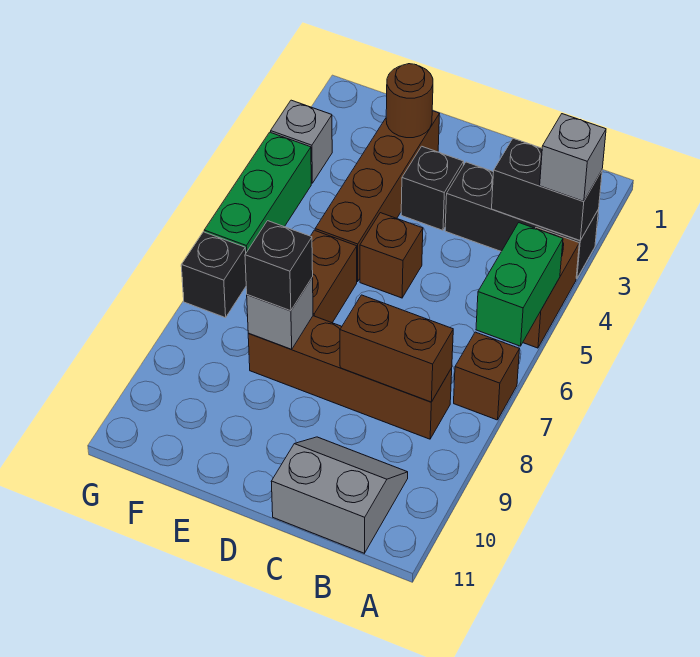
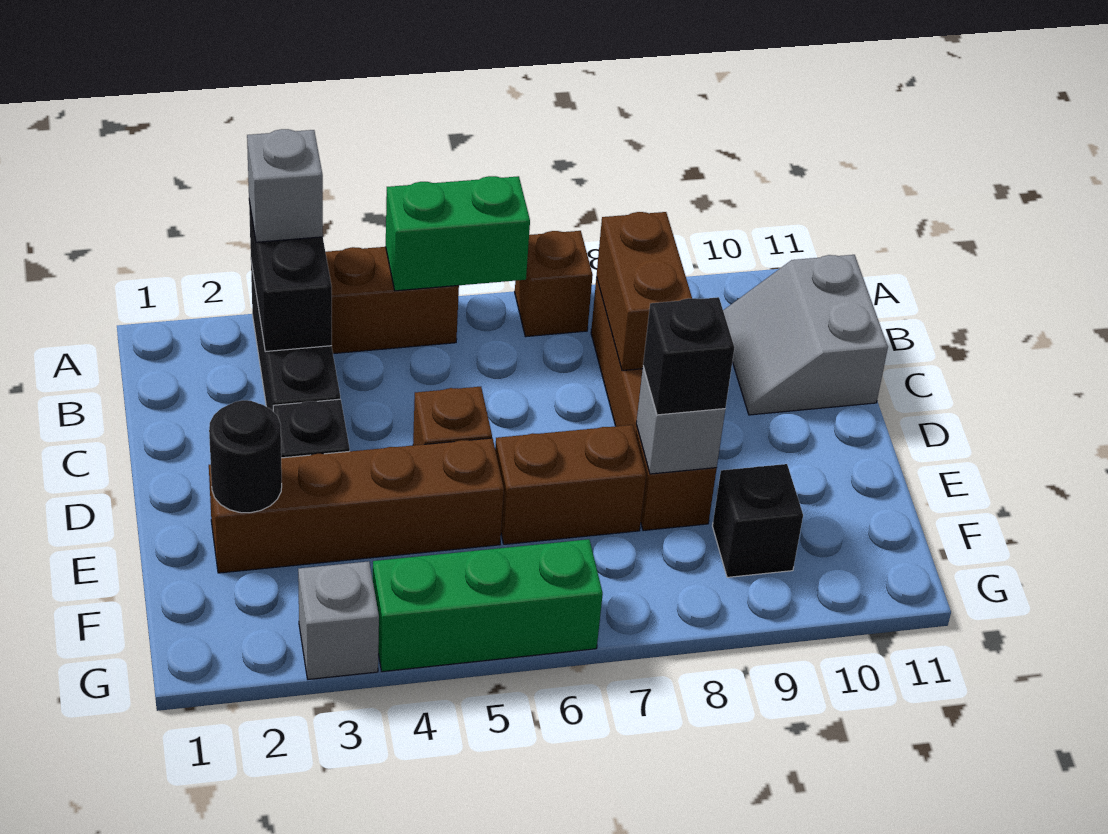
brown round brick E2 level 2 -> black round brick E2 level 2
black brick G7 level 1 -> black brick F9 level 1

